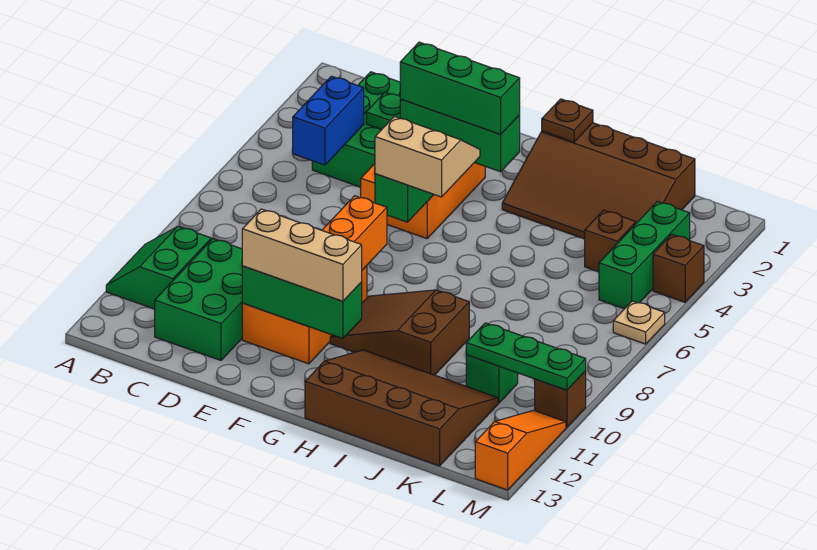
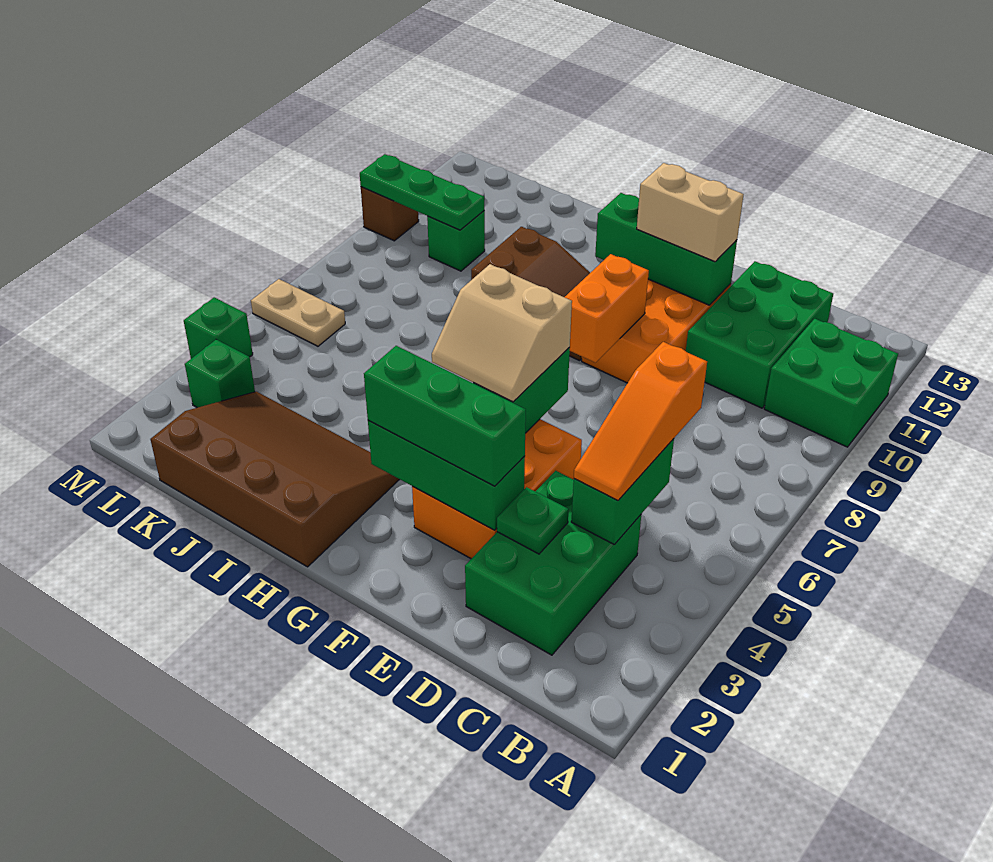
green slope A10:B11 level 1 top B -> green brick A10:B11 level 1
blue brick C4:C5 level 2 -> green brick C4:C5 level 2
tan brick E11:G11 level 3 -> tan brick E11:F11 level 3
brown plate H1 level 2 -> none
brown slope H11:K13 level 1 top 13 -> none
brown brick K4 level 1 -> none
green brick L3:L5 level 1 -> green brick L3 level 1
brown brick M4 level 1 -> green brick M4 level 1
tan plate M6 level 1 -> tan plate L6:M6 level 1
orange slope M11:M13 level 1 top 13 -> orange slope C4:C6 level 3 top 6

